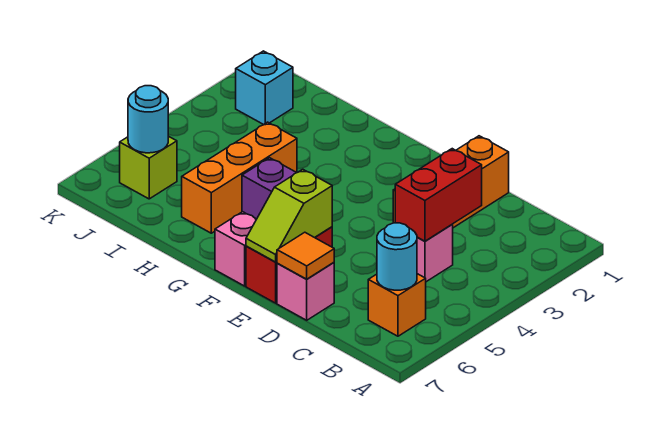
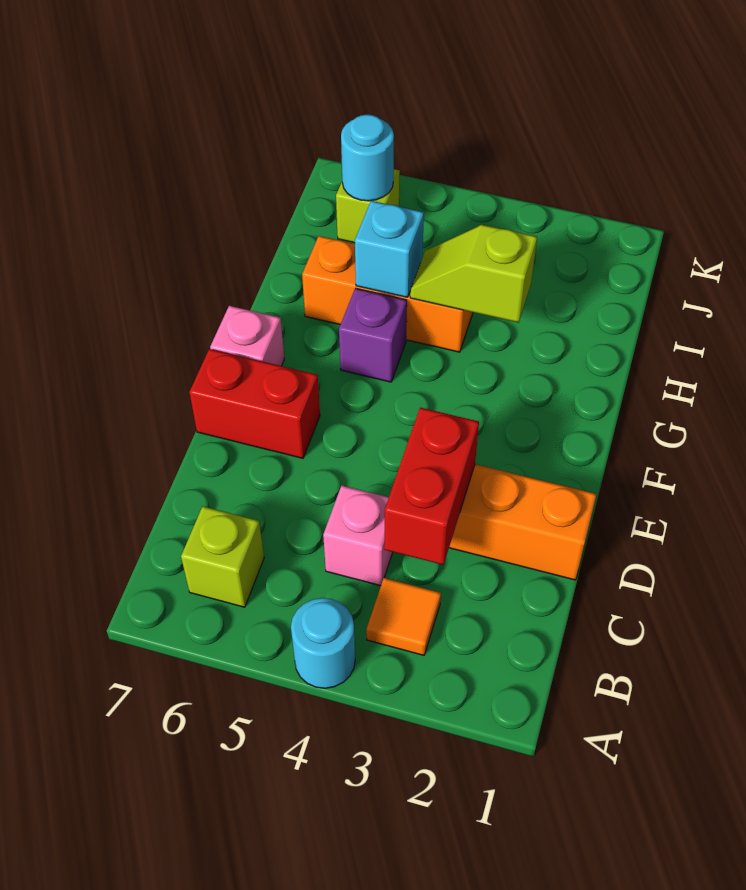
orange brick B6 level 1 -> lime brick B6 level 1
cyan round brick B6 level 2 -> cyan round brick A4 level 1
red brick C3:C4 level 2 -> red brick C3:D3 level 2
pink brick D7 level 1 -> none
orange tile D7 level 2 -> orange tile B3 level 1
lime slope E6:E7 level 2 top 6 -> lime slope H3:H4 level 2 top 3
cyan brick J2 level 1 -> cyan brick H5 level 2

